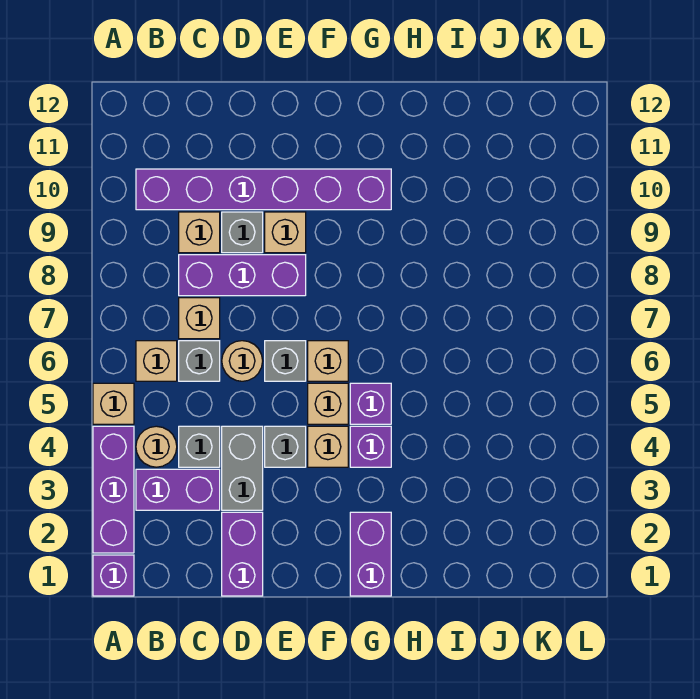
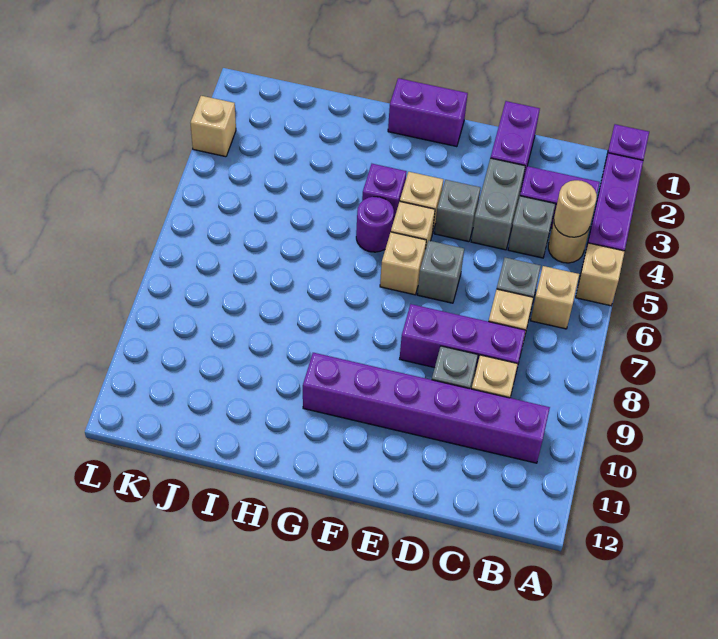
tan round brick D6 level 1 -> tan round brick B4 level 2
tan brick E9 level 1 -> tan brick L3 level 1
purple brick G1:G2 level 1 -> purple brick F1:G1 level 1
purple brick G5 level 1 -> purple round brick G5 level 1

